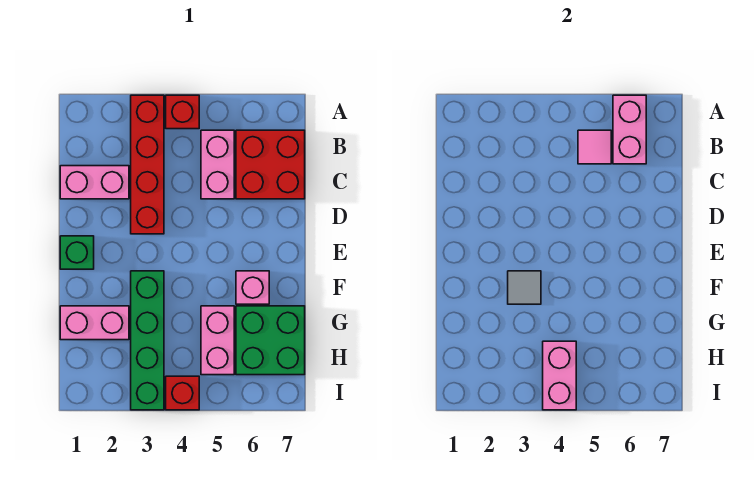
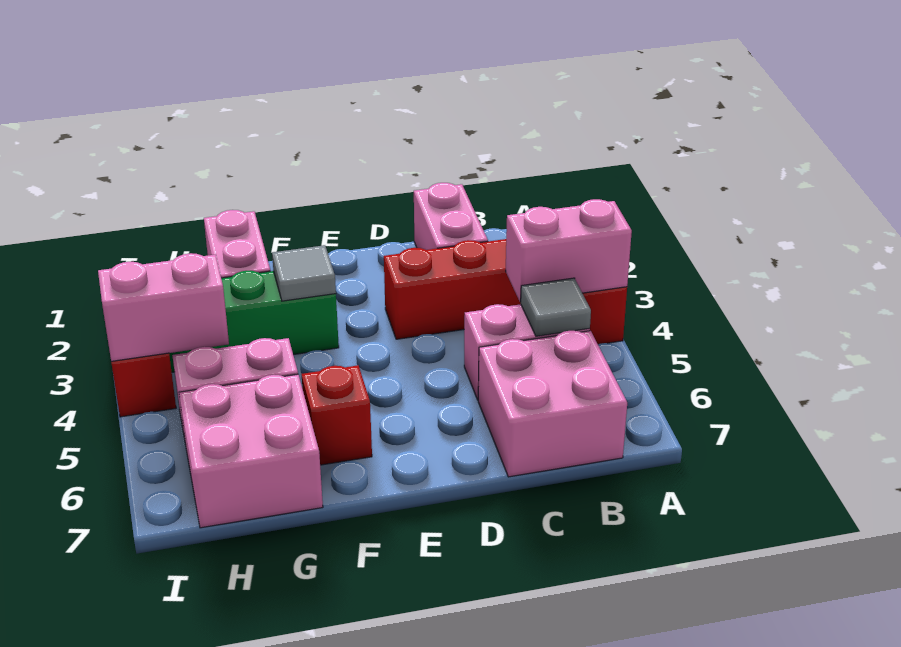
pink brick A6:B6 level 2 -> pink brick A4:B4 level 2
pink tile B5 level 2 -> grey tile B5 level 2
red brick B6:C7 level 1 -> pink brick B6:C7 level 1
green brick E1 level 1 -> none
pink brick F6 level 1 -> red brick F6 level 1
green brick G6:H7 level 1 -> pink brick G6:H7 level 1

